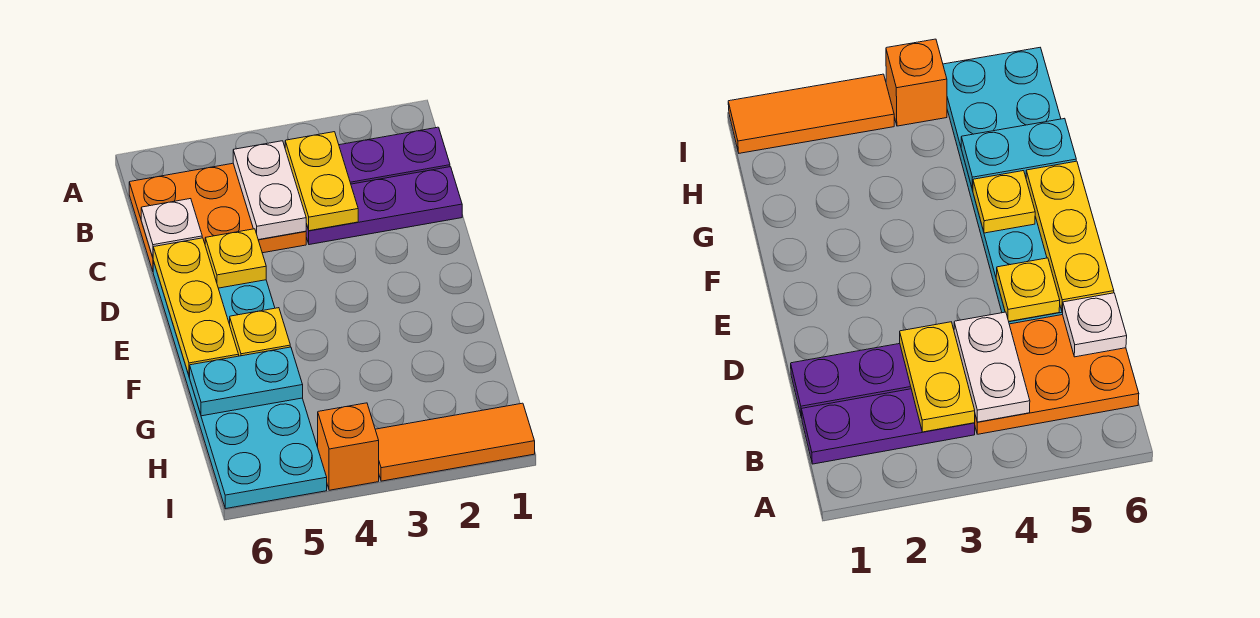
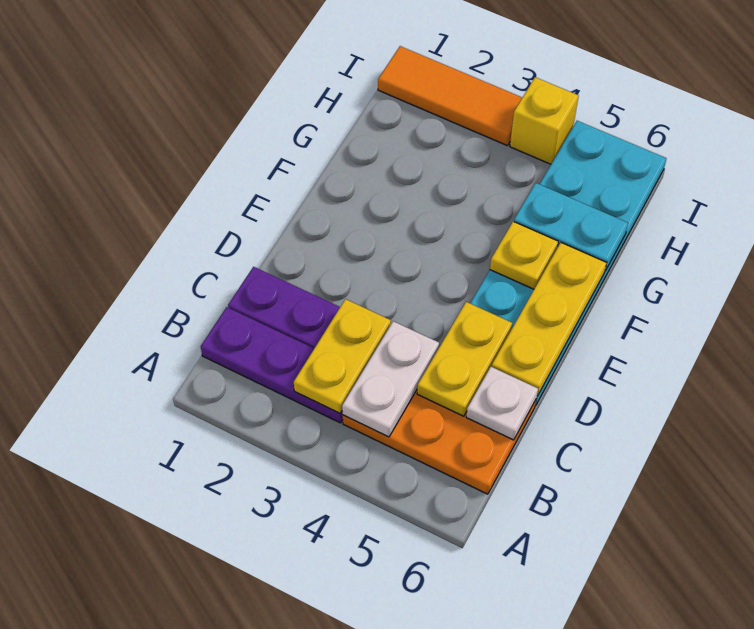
yellow plate D5 level 2 -> yellow plate C5:D5 level 2
orange brick I4 level 1 -> yellow brick I4 level 1

